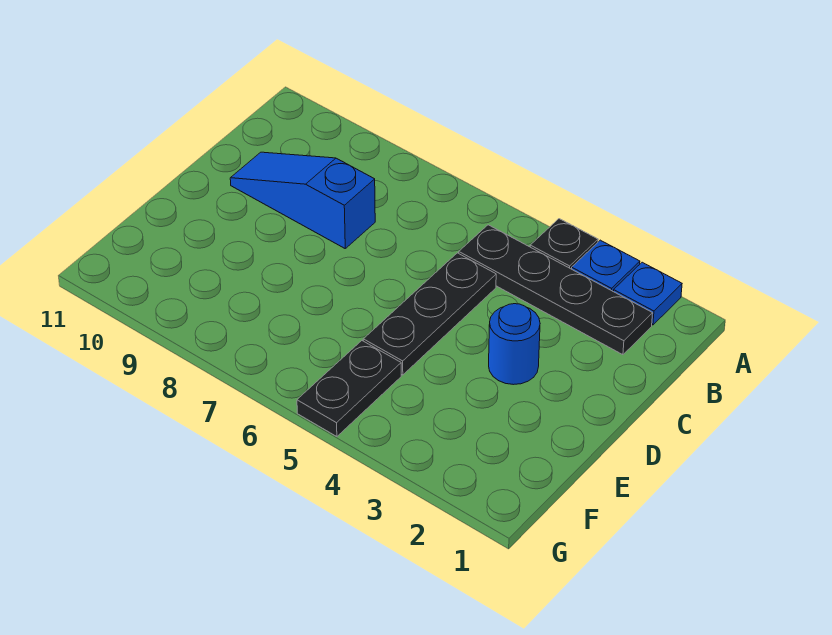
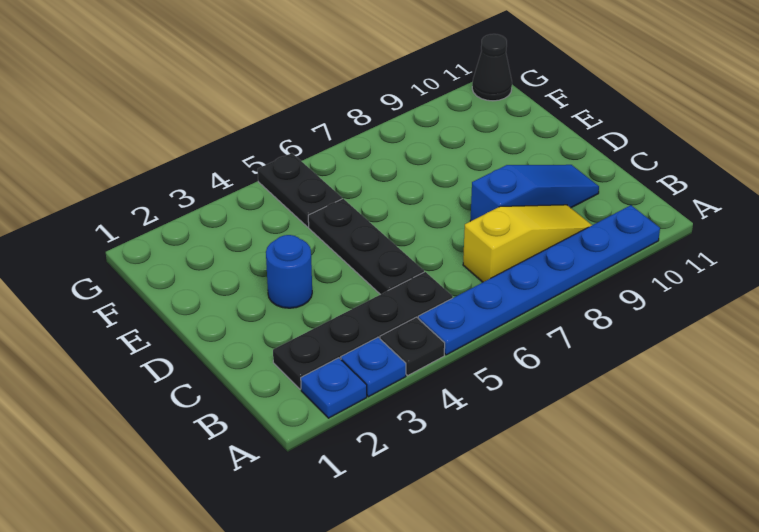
none -> blue plate A5:A10 level 1
none -> yellow slope B7:B9 level 1 top 7
none -> black cone G11 level 1

